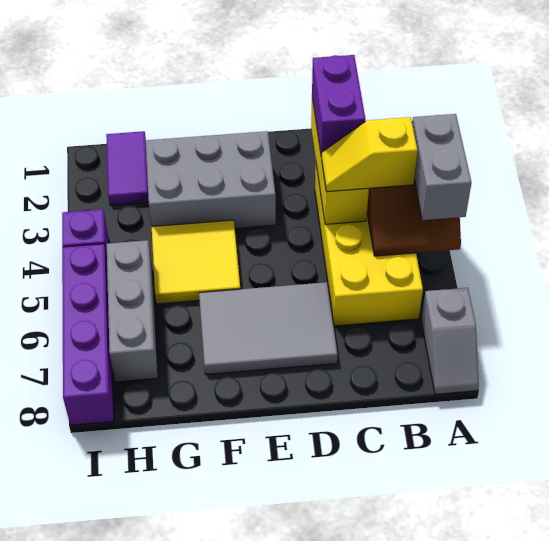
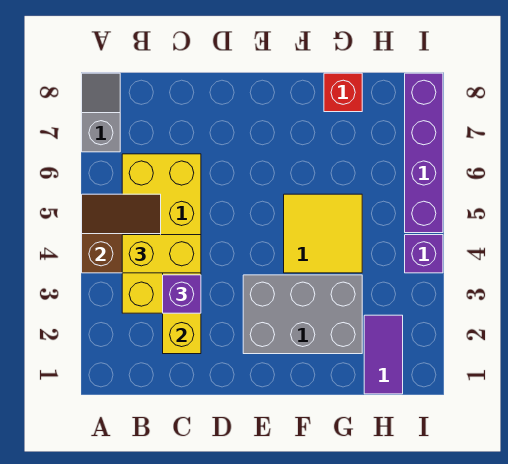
grey brick A4:A5 level 3 -> none
yellow slope B4:C4 level 3 top B -> yellow brick B4:C4 level 3
purple brick C2:C3 level 3 -> purple brick C3 level 3
grey tile D6:F7 level 1 -> none
none -> red brick G8 level 1
grey brick H5:H7 level 1 -> none

